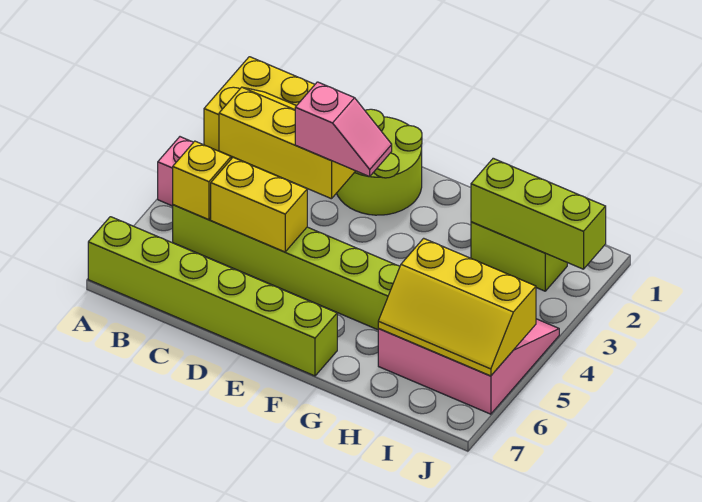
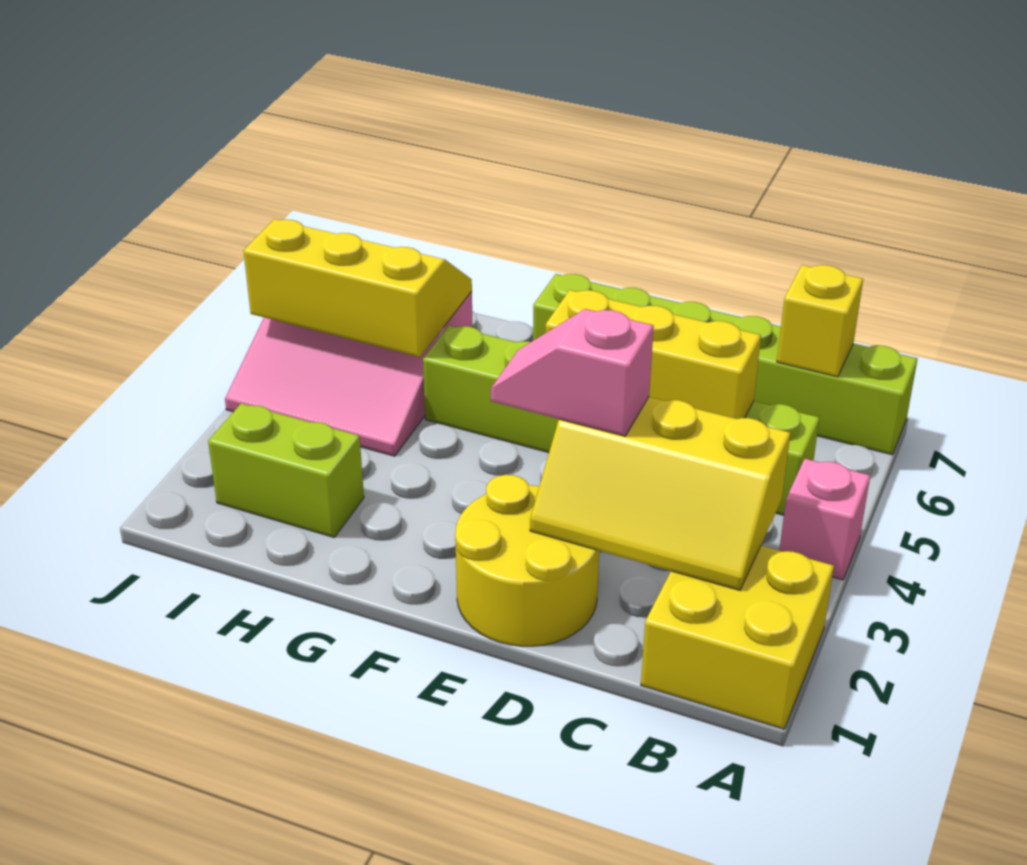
yellow brick B5 level 2 -> yellow brick B7 level 2
yellow brick C5:D5 level 2 -> yellow brick C5:E5 level 2
lime round brick D1:E2 level 1 -> yellow round brick D1:E2 level 1
lime brick H2:J2 level 2 -> none

